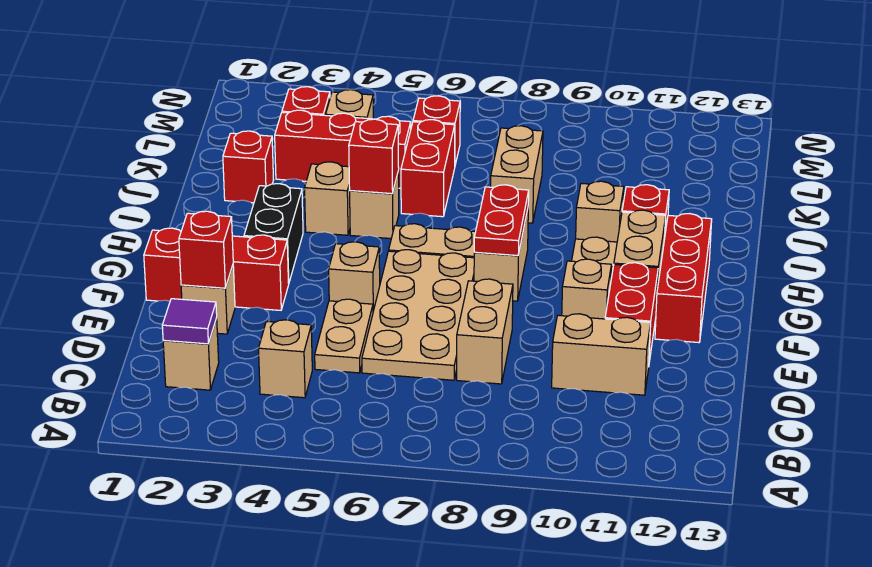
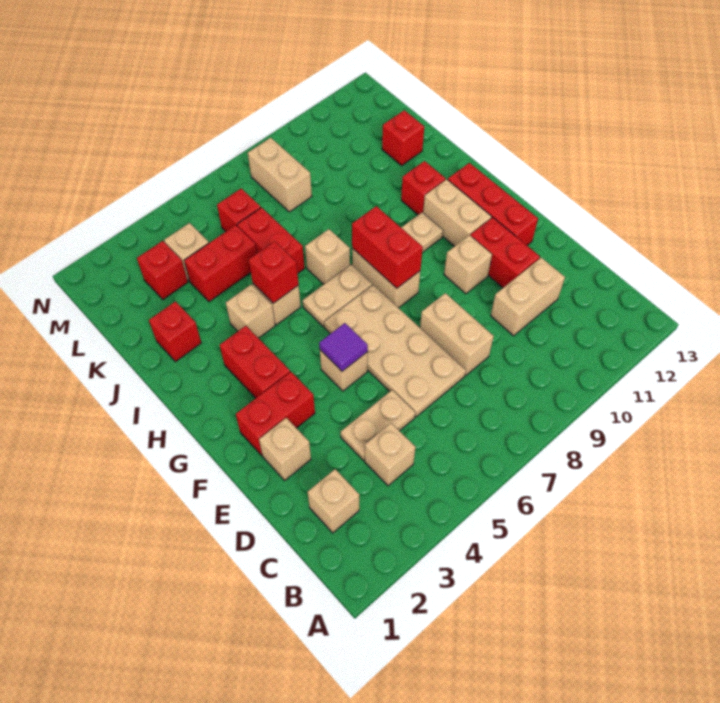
purple tile C2 level 2 -> purple tile F5 level 2
tan plate D5:E5 level 1 -> tan plate D4:D5 level 1
red brick E2 level 2 -> red brick K12 level 1
red brick F1:F3 level 1 -> red brick F2:F3 level 1
black brick G3:H3 level 1 -> red brick G3:H3 level 1
red plate G8:H8 level 2 -> red brick G8:H8 level 2
tan brick I10 level 1 -> tan brick I7 level 1
tan brick J8:K8 level 1 -> tan brick L8:M8 level 1
red brick K3:K5 level 1 -> red brick K4:K5 level 1

